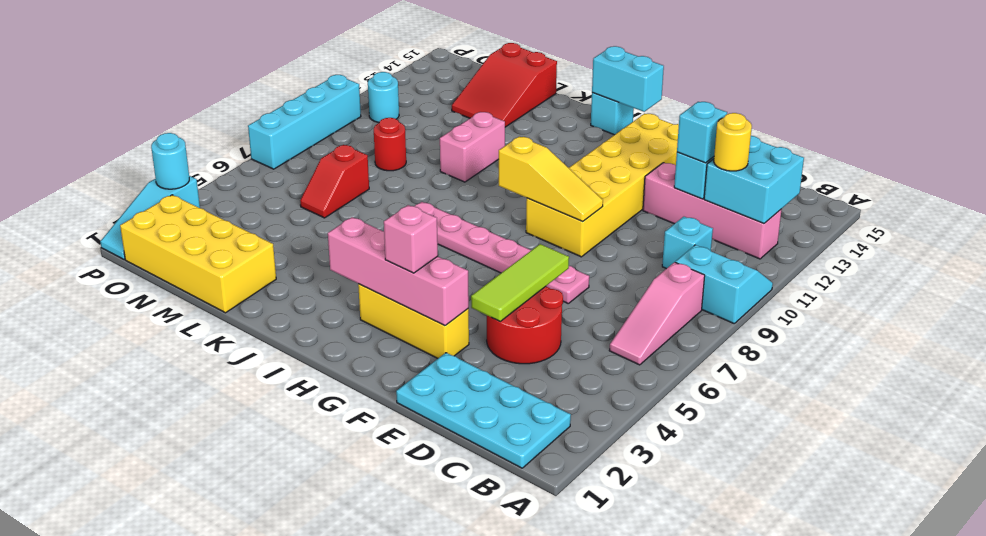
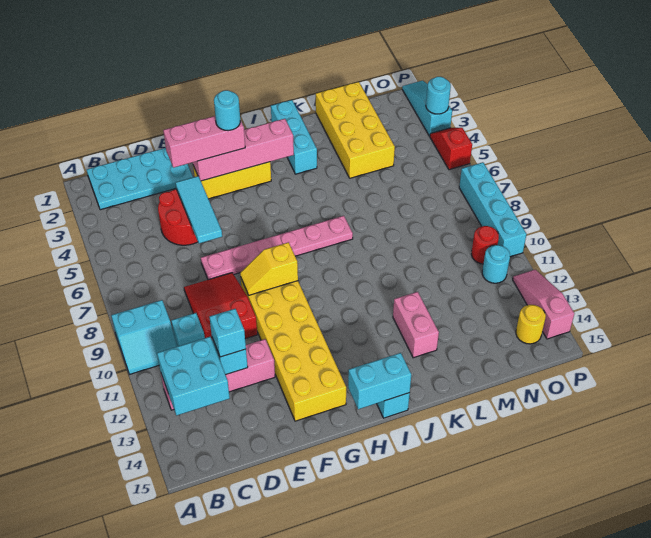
pink slope B6:B8 level 1 top 8 -> pink slope P12:P14 level 1 top 14
yellow round brick C12 level 3 -> yellow round brick O14 level 1
lime tile E4:E6 level 2 -> cyan tile E4:E6 level 2
yellow slope F9:H9 level 2 top H -> yellow slope F9:G9 level 2 top G
pink brick G3 level 3 -> pink brick E3:G3 level 3
none -> cyan round brick G3 level 4
none -> cyan brick J1:J3 level 1
pink brick K10:K11 level 1 -> pink brick K12:K13 level 1
yellow brick L1:O2 level 1 -> yellow brick L1:M4 level 1
red slope L13:M15 level 1 top 15 -> red slope D8:E10 level 1 top 10
red slope M6:M7 level 1 top 7 -> red slope P4:P5 level 1 top 5
red round brick M9 level 1 -> red round brick O10 level 1

